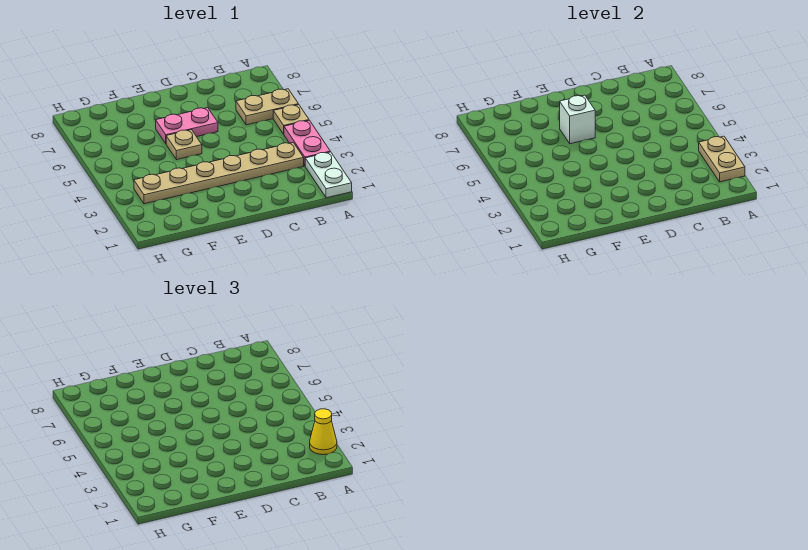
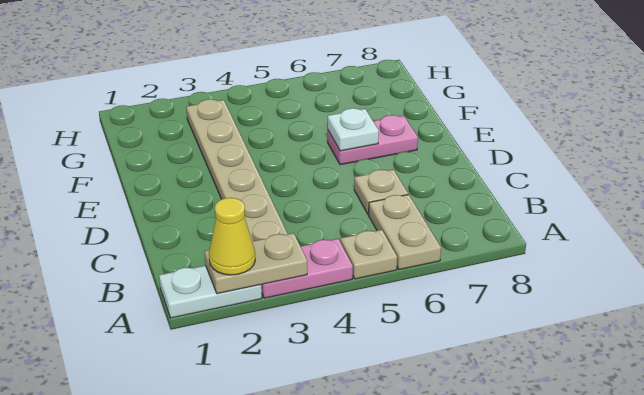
pink plate D6:E6 level 1 -> pink plate E6:E7 level 1
tan plate E5 level 1 -> tan plate C6 level 1
white brick E6 level 2 -> white plate E6 level 2

